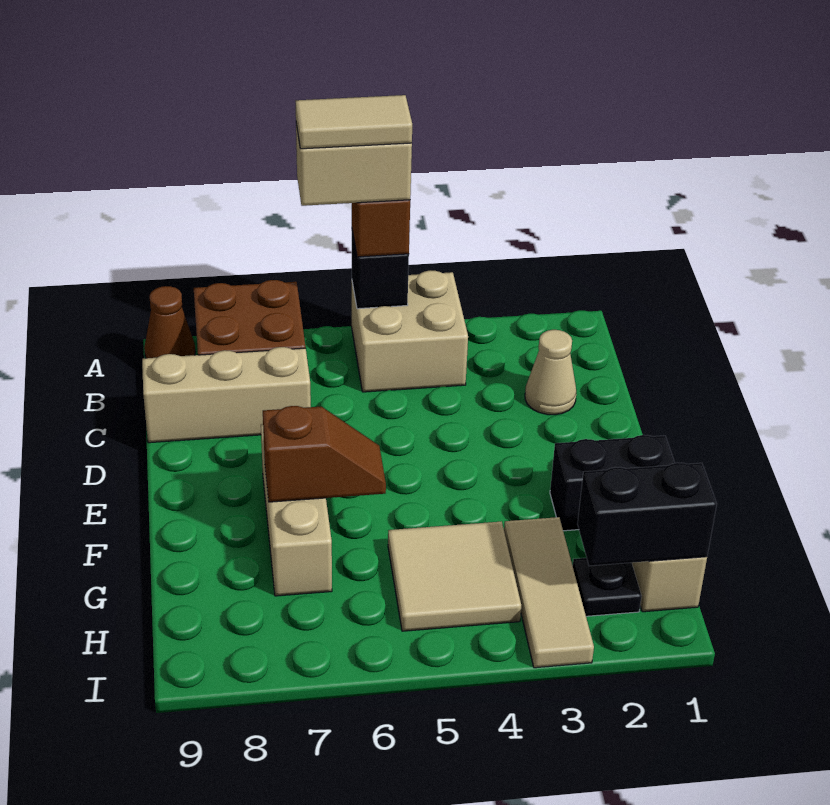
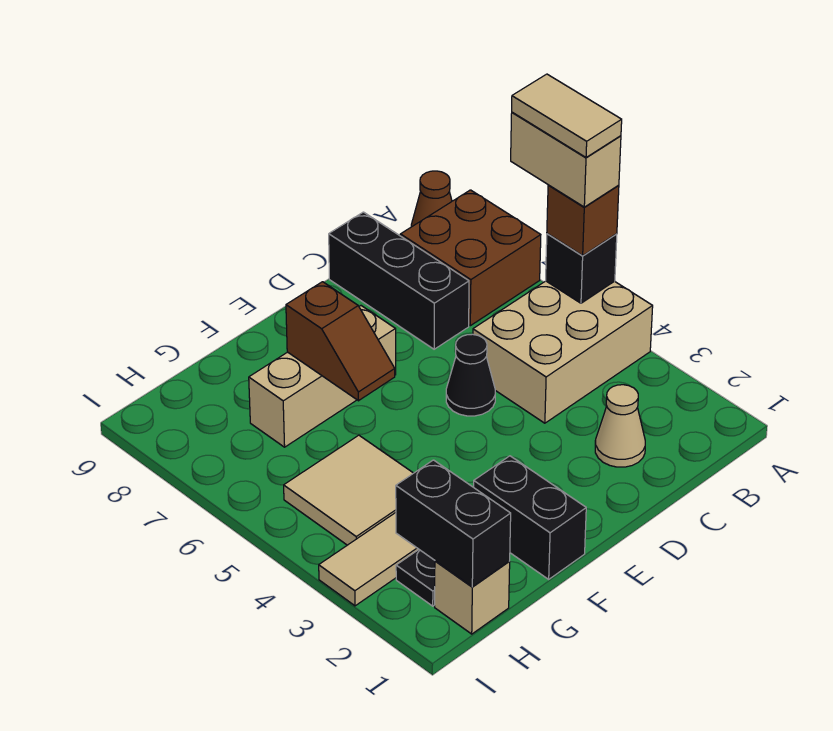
tan brick A4:B5 level 1 -> tan brick A4:C5 level 1
tan brick C7:C9 level 1 -> black brick C7:C9 level 1
none -> black cone D5 level 1

